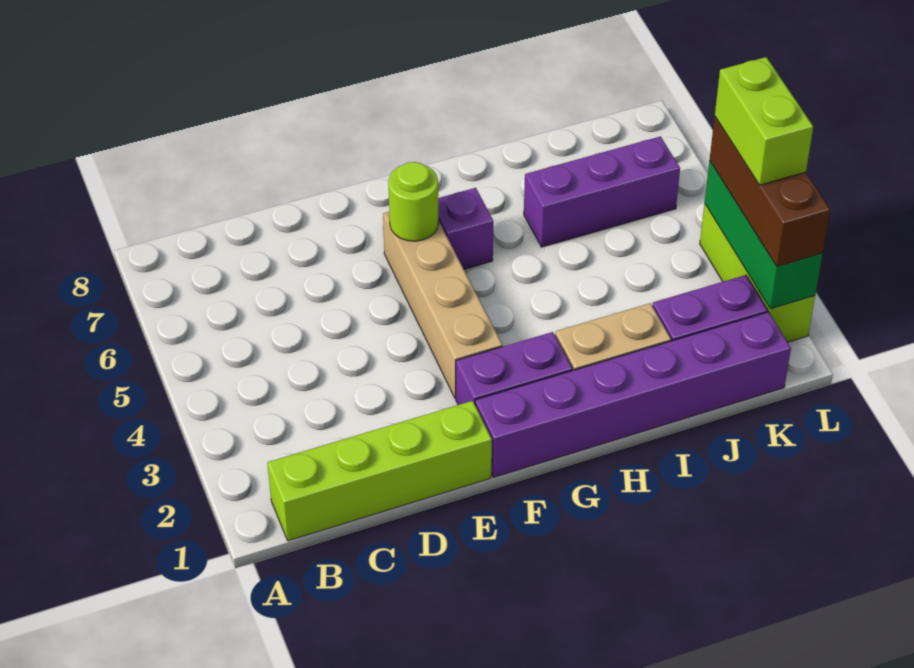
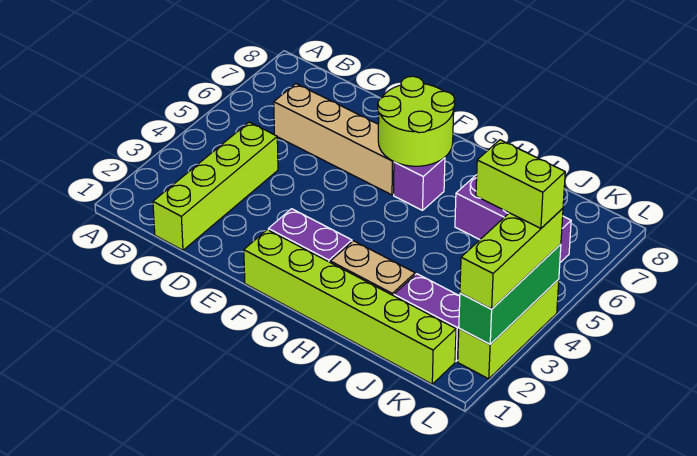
lime brick B1:E1 level 1 -> lime brick C1:C4 level 1
purple brick F1:K1 level 1 -> lime brick F1:K1 level 1
tan brick F3:F6 level 1 -> tan brick C6:F6 level 1
lime round brick F6 level 2 -> lime round brick F6:G7 level 2
brown brick L2:L4 level 3 -> lime brick L2:L4 level 3
lime brick L3:L4 level 4 -> lime brick K4:L4 level 4

